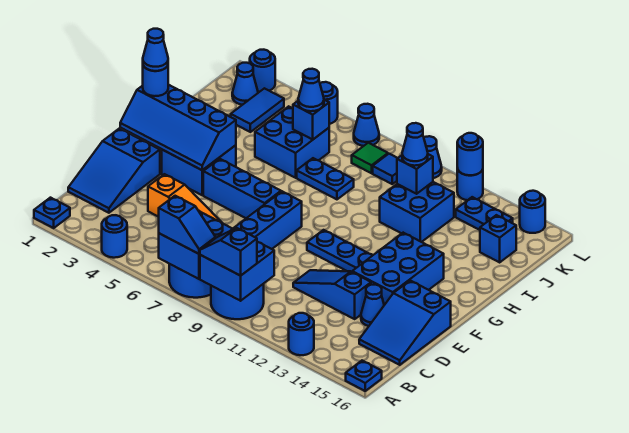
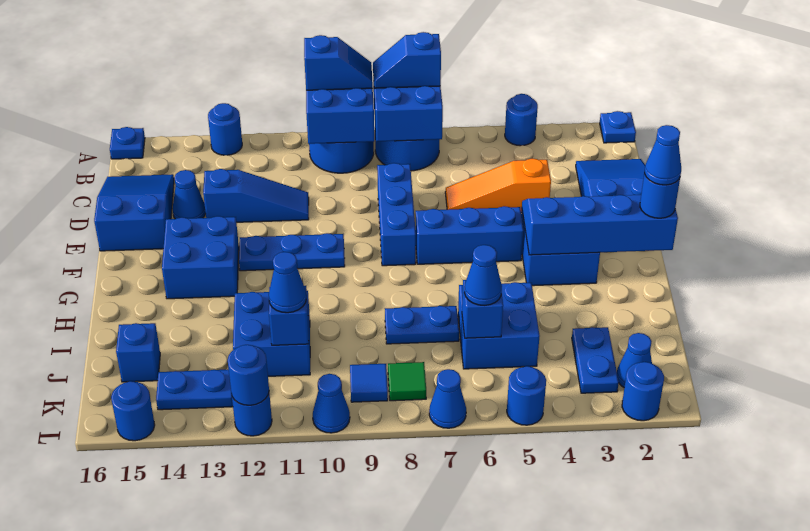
blue brick E13:G14 level 1 -> blue brick F13:G14 level 1
blue tile J3:K3 level 1 -> blue plate J3:K3 level 1

